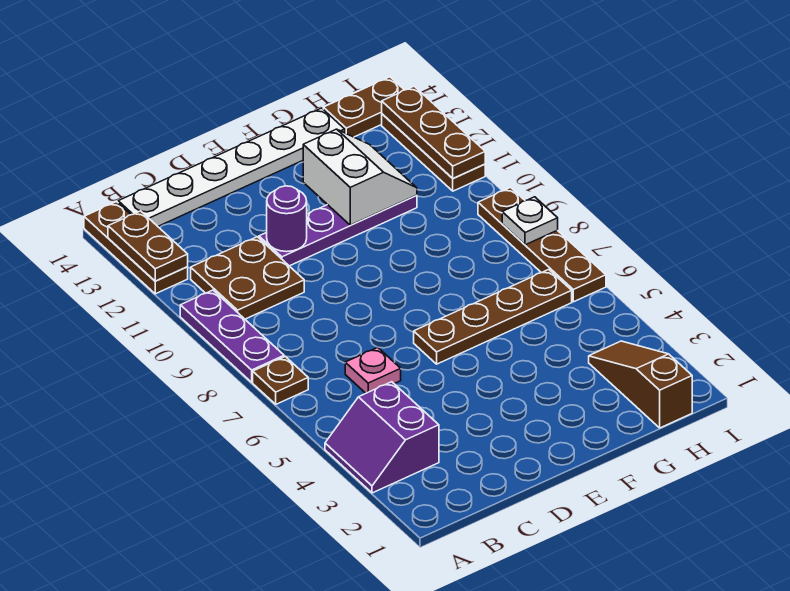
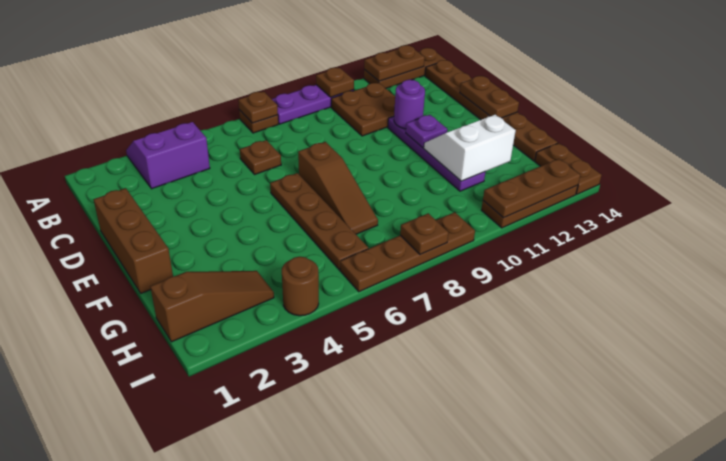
none -> brown plate A7 level 2
none -> brown plate A10 level 2
white plate B14:G14 level 1 -> brown plate B14:G14 level 1
pink plate C6 level 1 -> brown plate C6 level 1
none -> brown brick D1:F1 level 1
none -> brown plate D14:E14 level 2
none -> brown slope E7:G7 level 1 top E
none -> purple plate E11 level 2
white slope F11:G12 level 2 top F -> white slope F11:G12 level 2 top G
none -> brown round brick I4 level 1
white plate I8 level 2 -> brown plate I8 level 2

